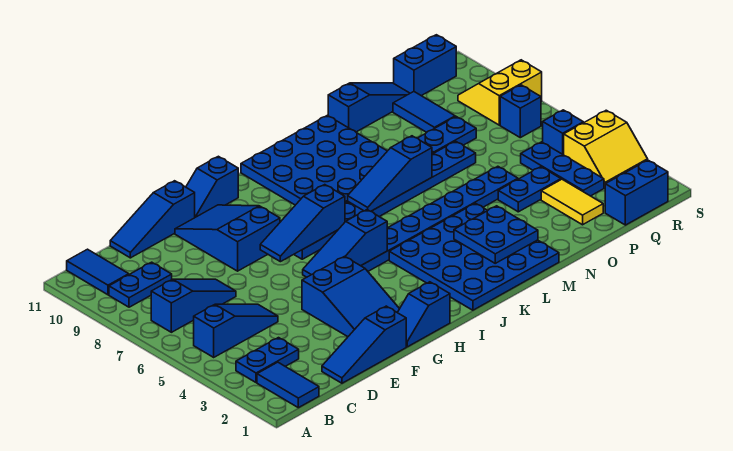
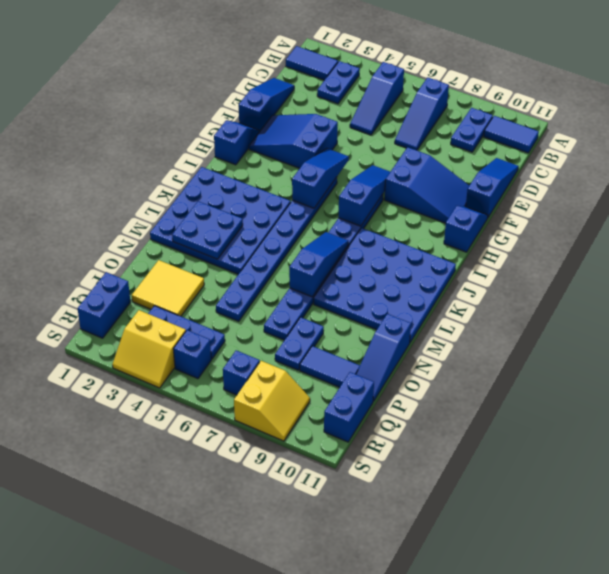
blue plate O4:P4 level 1 -> none
yellow tile P2:P3 level 1 -> yellow tile O2:P3 level 1
yellow slope R3:S4 level 1 top 4 -> yellow slope R3:S4 level 1 top R

